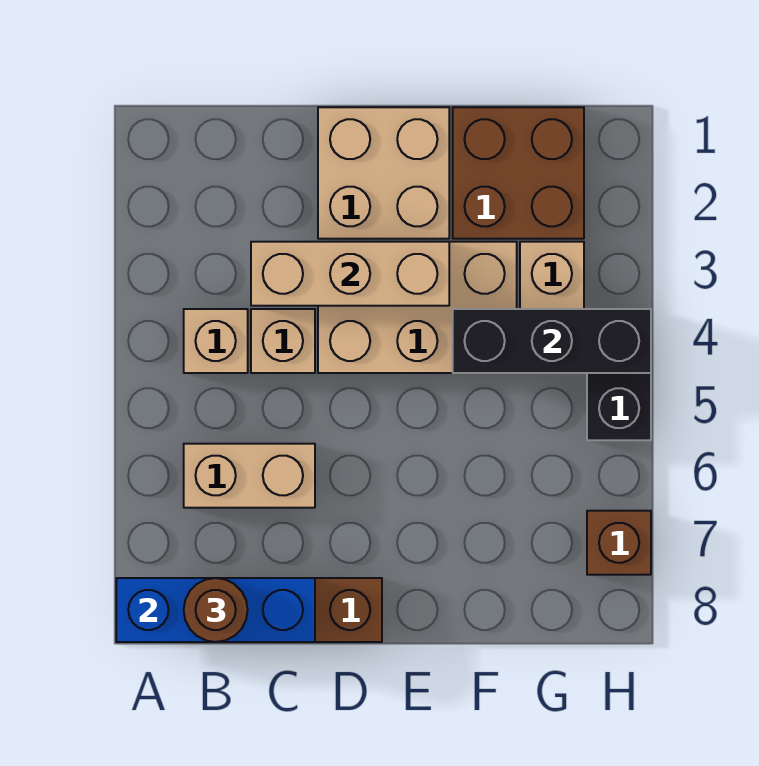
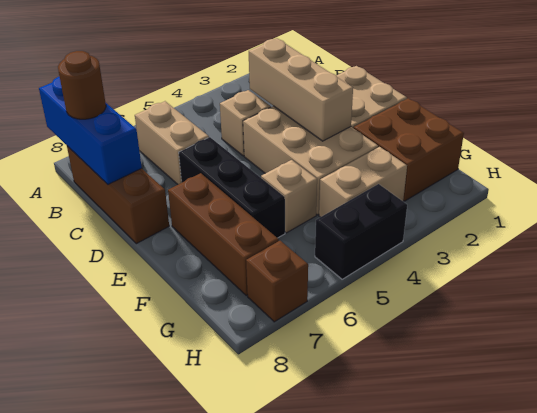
tan brick B4 level 1 -> tan brick F5 level 1
none -> brown brick E7:G7 level 1
black brick F4:H4 level 2 -> black brick D6:F6 level 1

